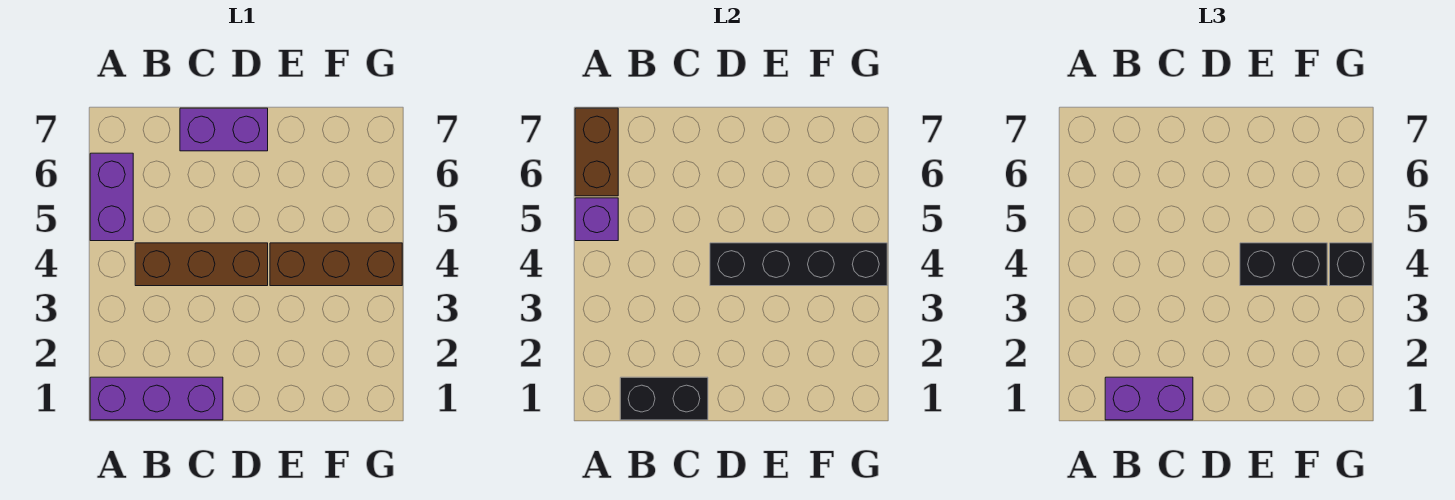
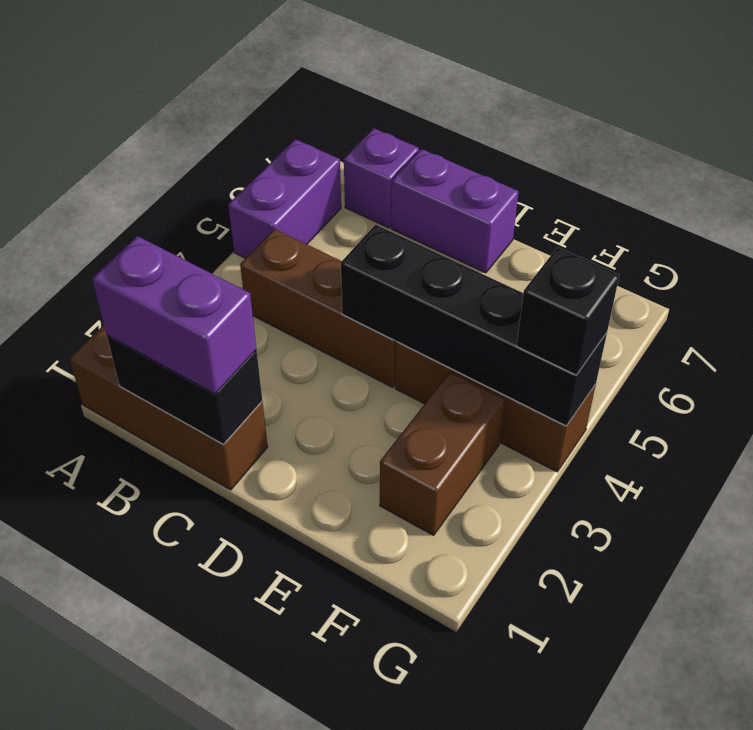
purple brick A1:C1 level 1 -> brown brick A1:C1 level 1
purple brick A5 level 2 -> purple brick B7 level 1
brown brick A6:A7 level 2 -> brown brick F2:F3 level 1
black brick E4:F4 level 3 -> none

